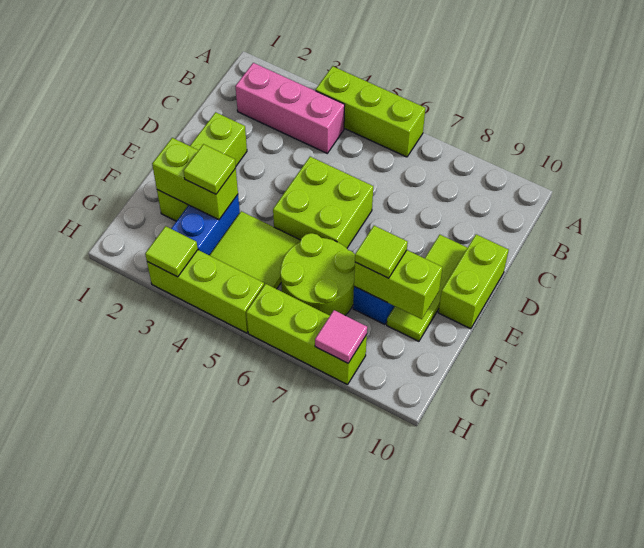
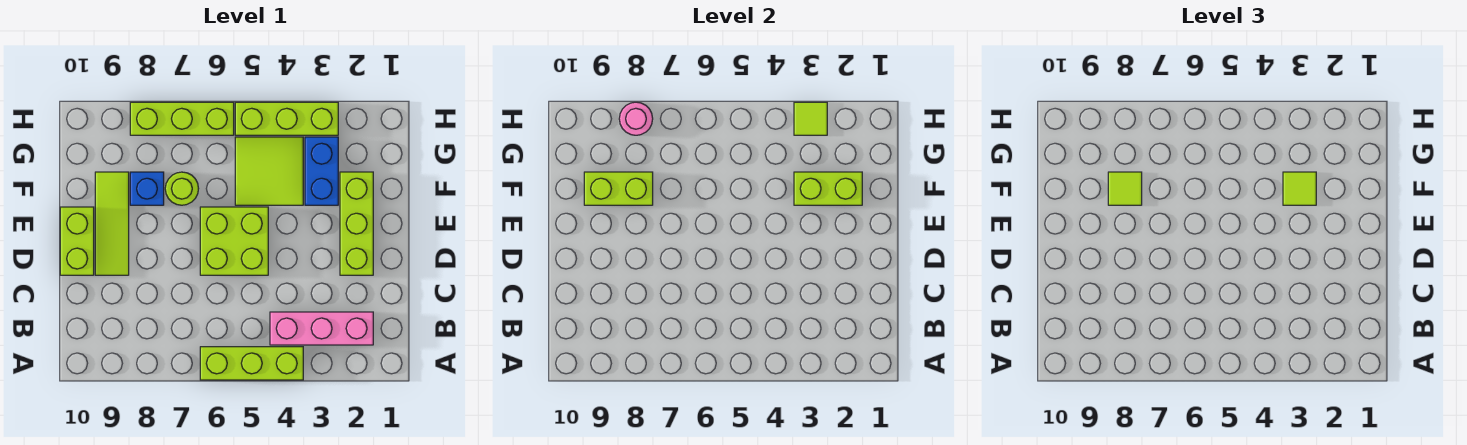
lime round brick F6:G7 level 1 -> lime round brick F7 level 1
pink tile H8 level 2 -> pink round brick H8 level 2

